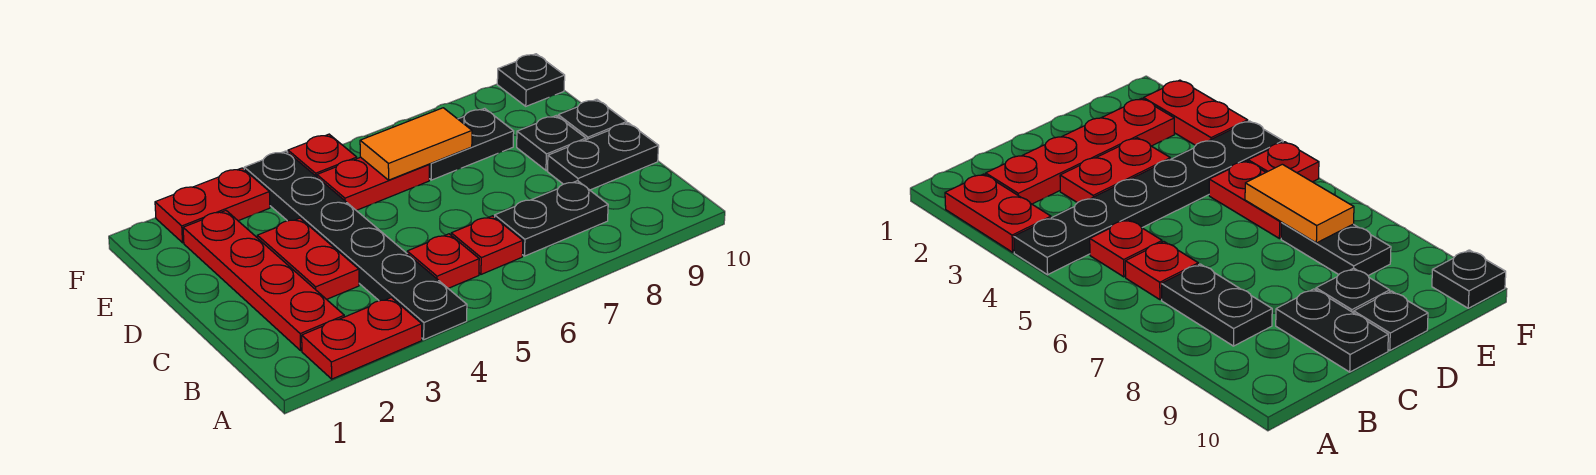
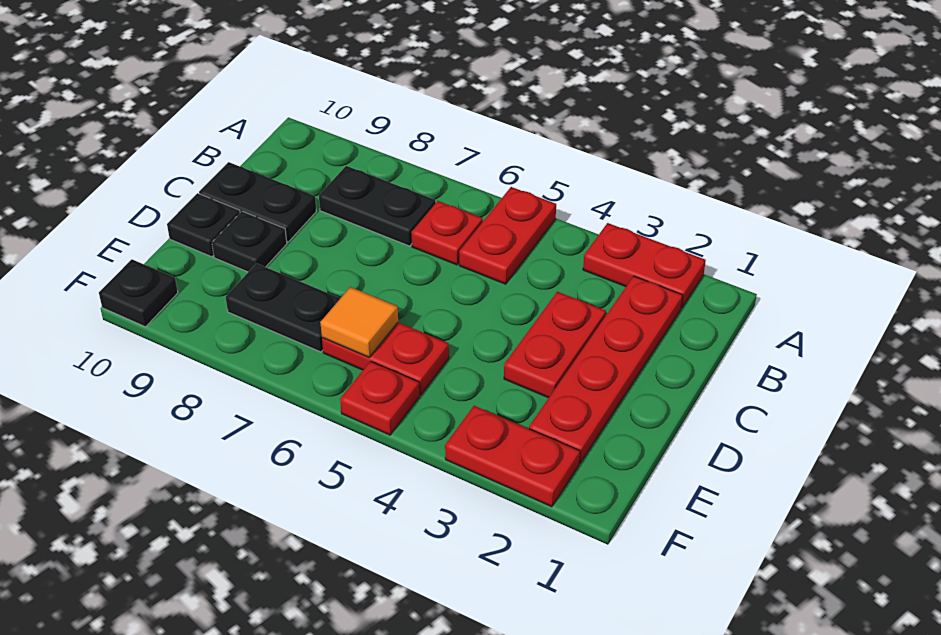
black plate A4:F4 level 1 -> none
red plate B5 level 1 -> red plate A5:B5 level 1
orange tile E6:E7 level 2 -> orange tile E6 level 2

